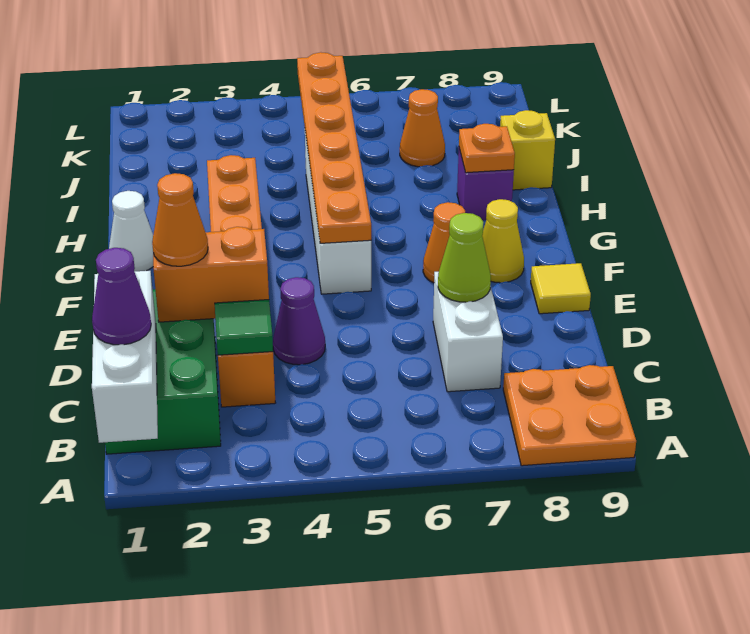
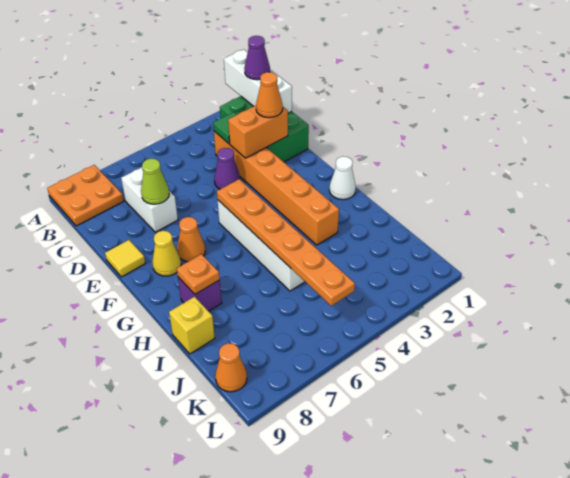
orange cone J7 level 1 -> orange cone K9 level 1

